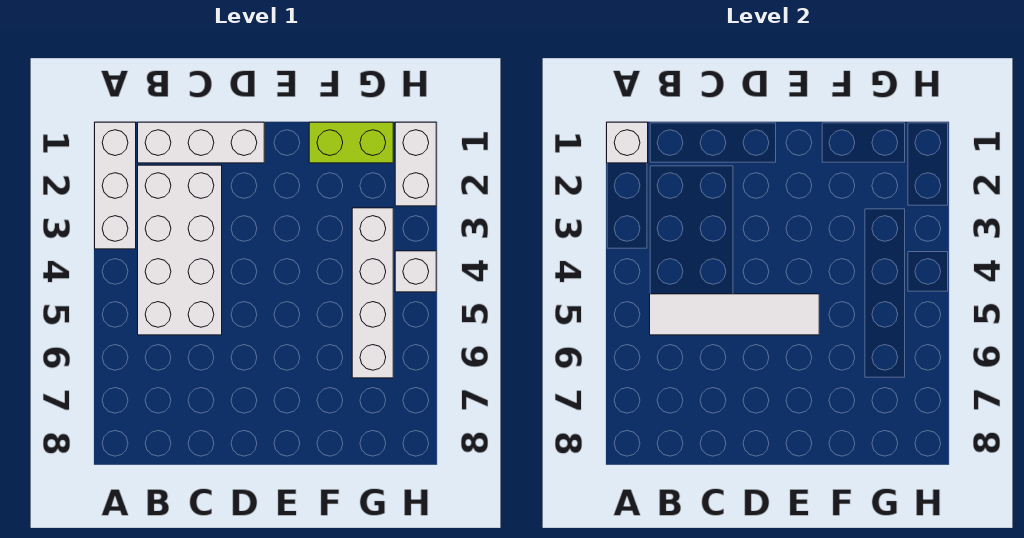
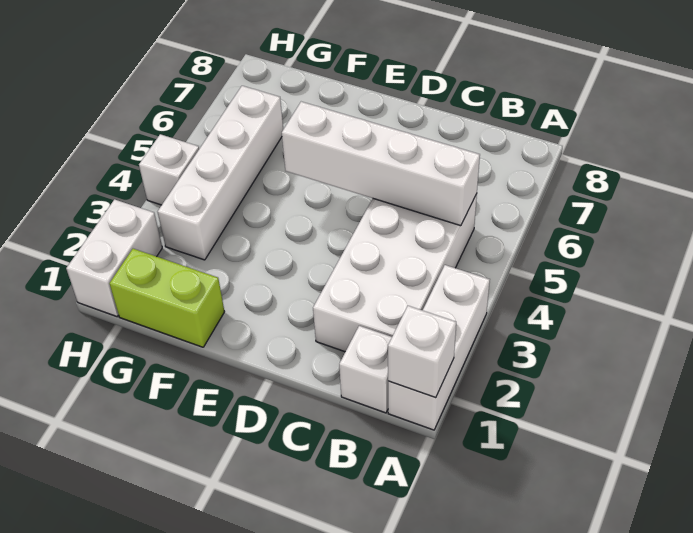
white brick B1:D1 level 1 -> white brick B1 level 1
white tile B5:E5 level 2 -> white brick B5:E5 level 2

